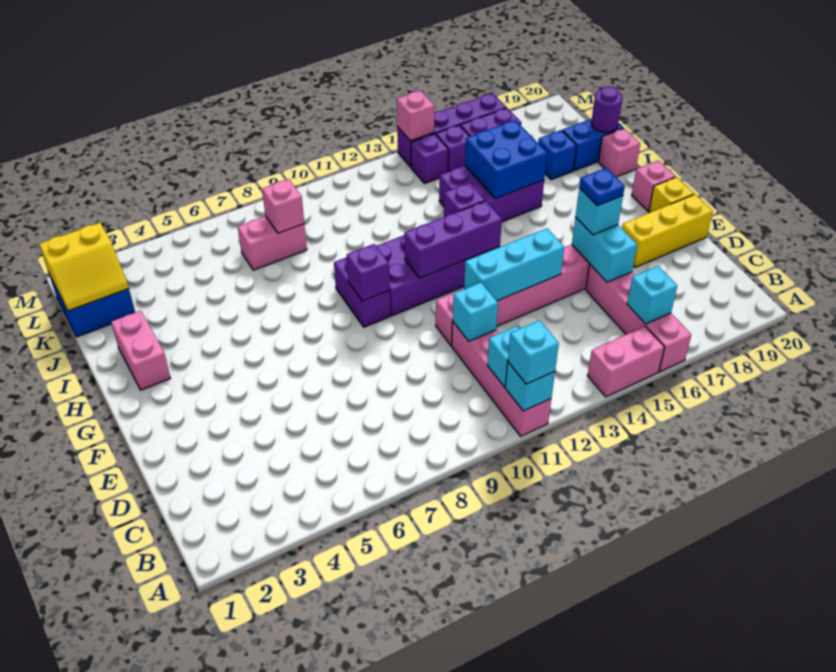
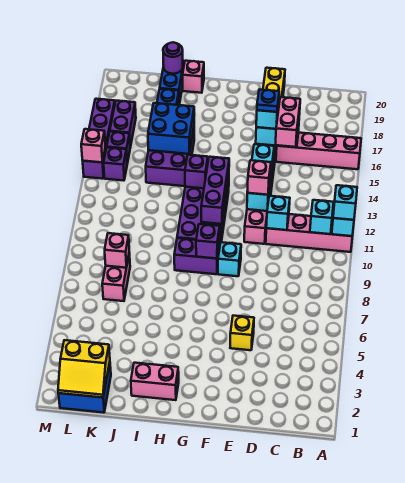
pink brick A14:A15 level 1 -> pink brick D15:D16 level 3
cyan brick B16 level 2 -> cyan brick F9 level 1
yellow brick F20 level 1 -> yellow brick E5 level 1
pink brick G20 level 1 -> pink brick E12 level 3
yellow slope K1:L2 level 2 top L -> yellow slope K1:L2 level 2 top 2

